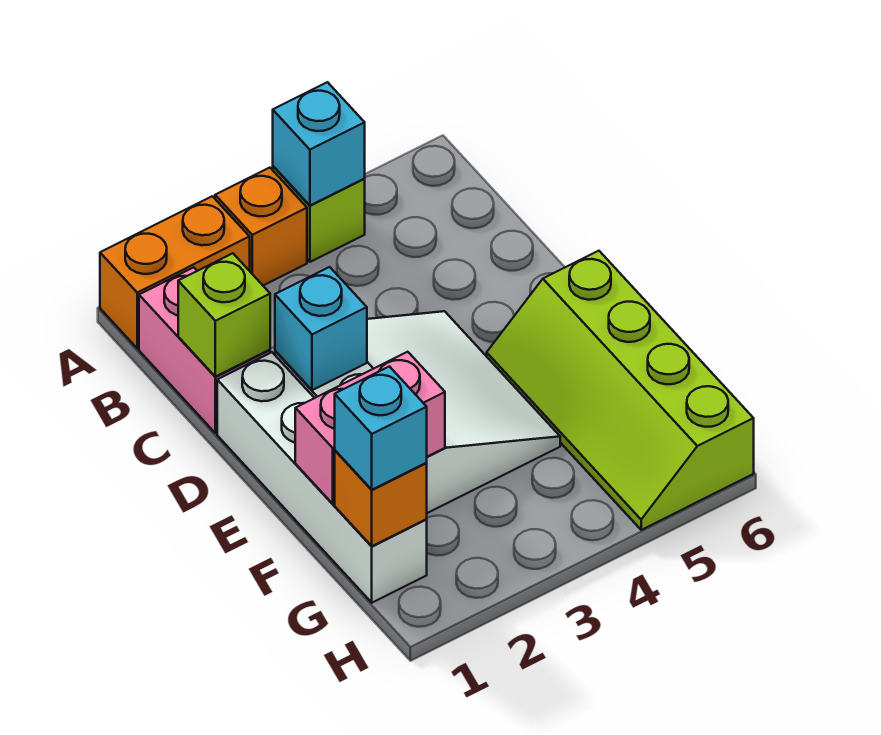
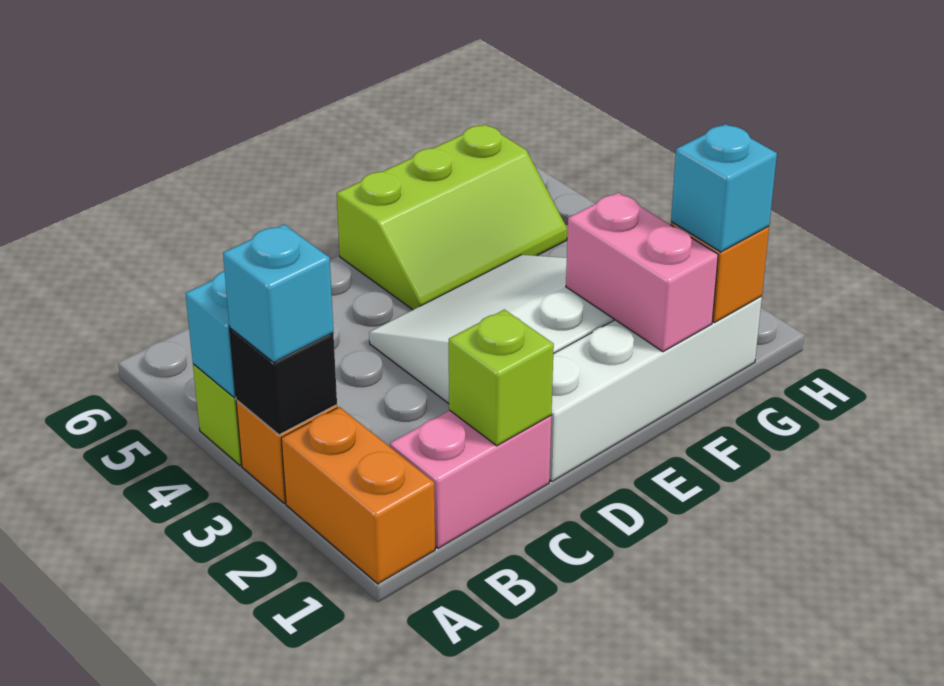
none -> black brick A3 level 2
cyan brick D2 level 2 -> cyan brick A3 level 3
lime slope E5:H6 level 1 top 6 -> lime slope E5:G6 level 1 top 6

